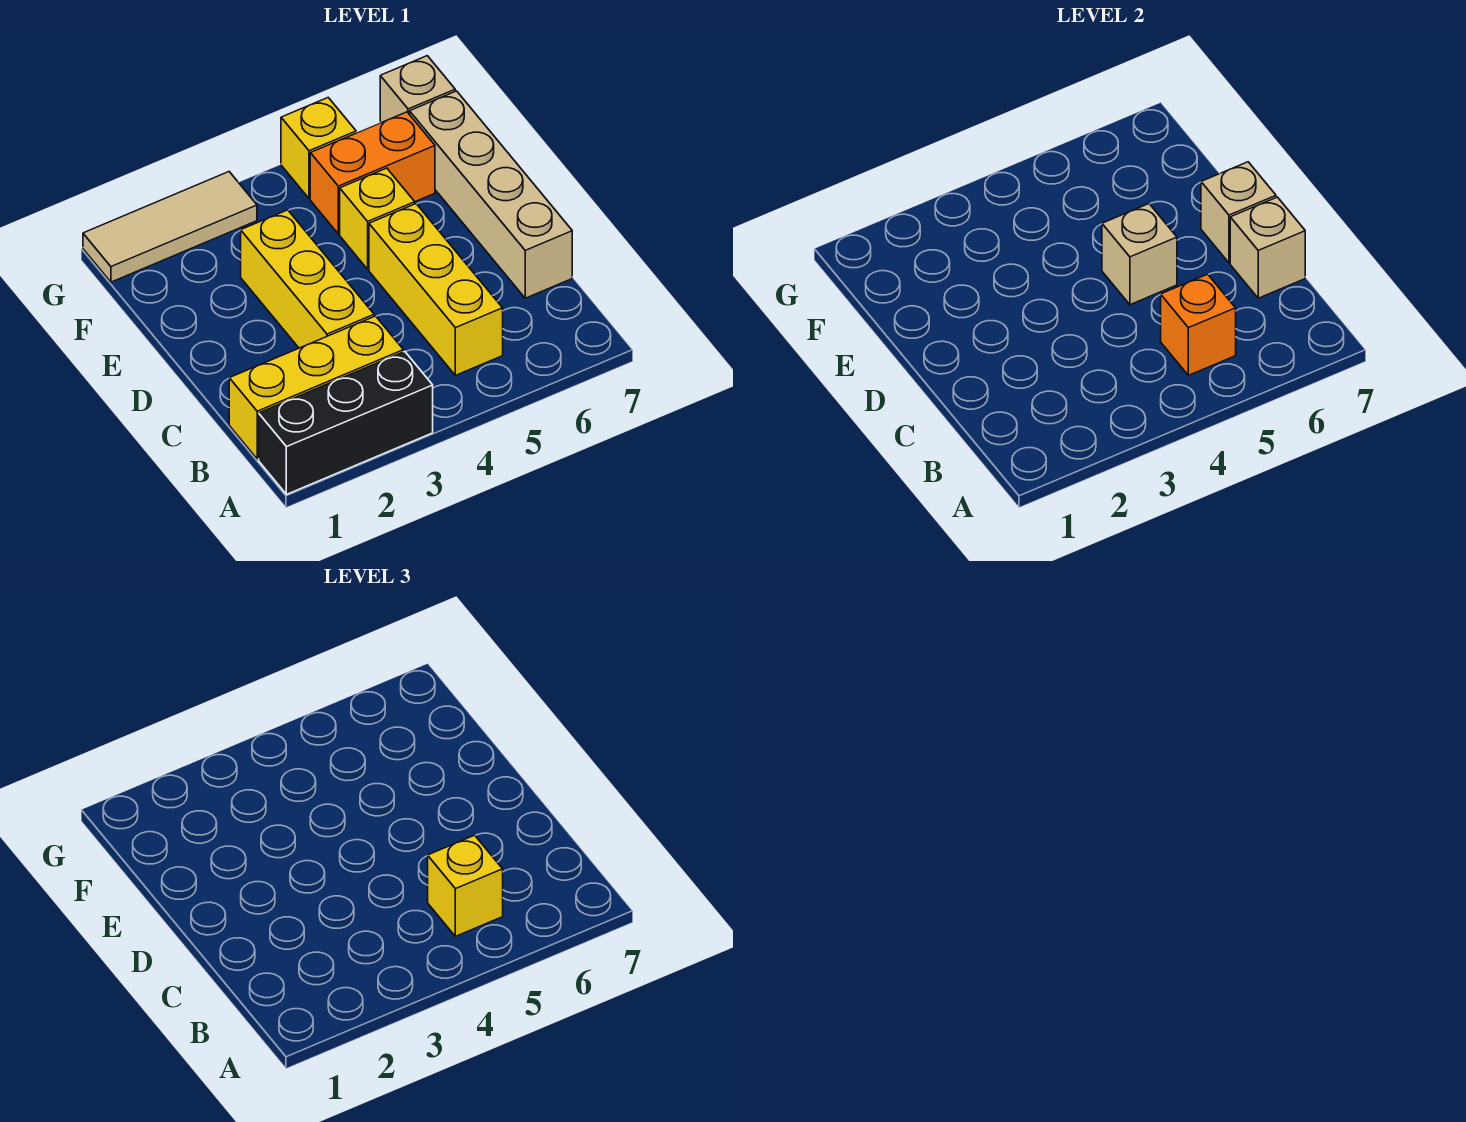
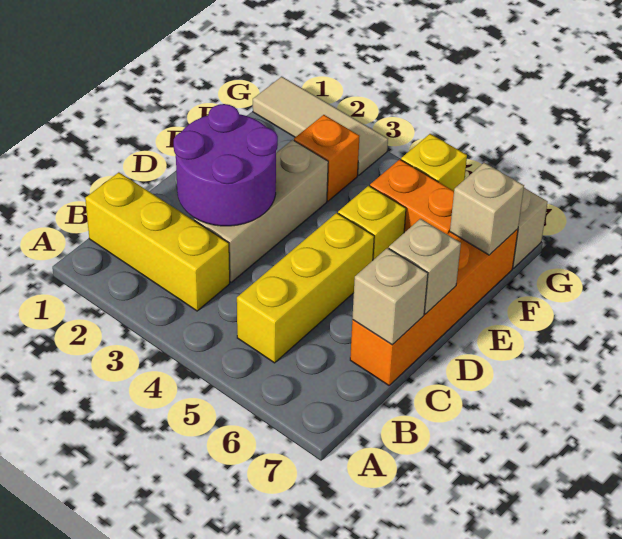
black brick A1:A3 level 1 -> none
orange brick B5 level 2 -> orange brick F3 level 1
yellow brick B5 level 3 -> none
none -> purple round brick C2:D3 level 2
yellow brick C3:E3 level 1 -> tan brick C3:E3 level 1
tan brick C7:F7 level 1 -> orange brick C7:F7 level 1
tan brick D5 level 2 -> tan brick F7 level 2

